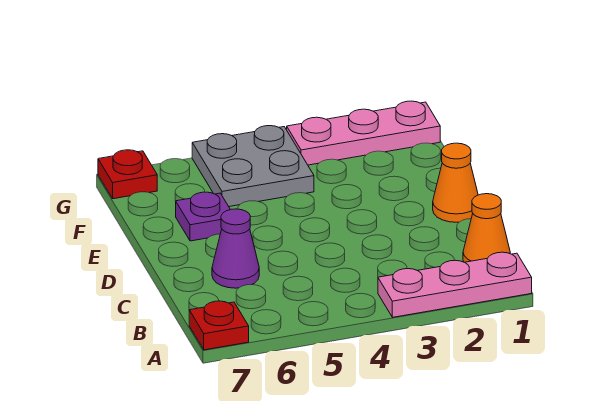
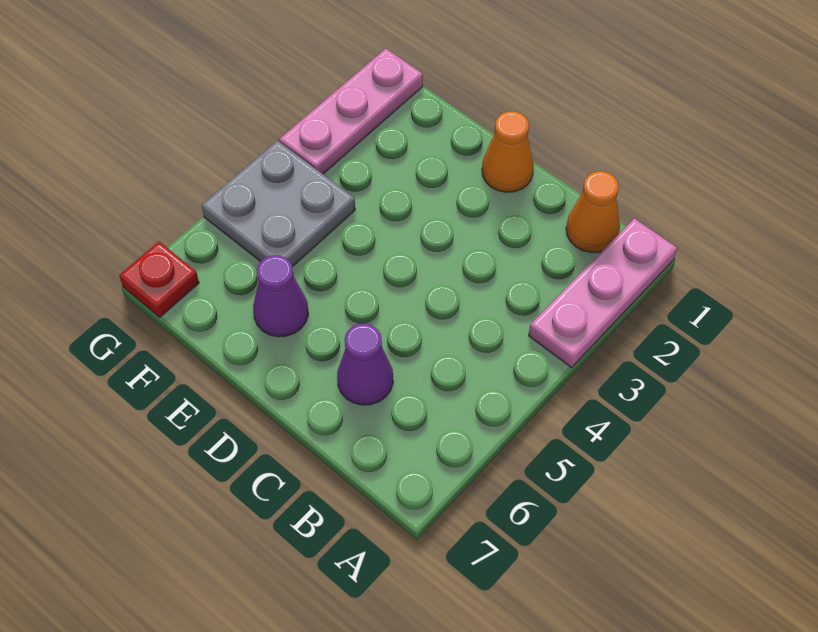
red plate A7 level 1 -> none
purple plate E6 level 1 -> purple cone E6 level 1

